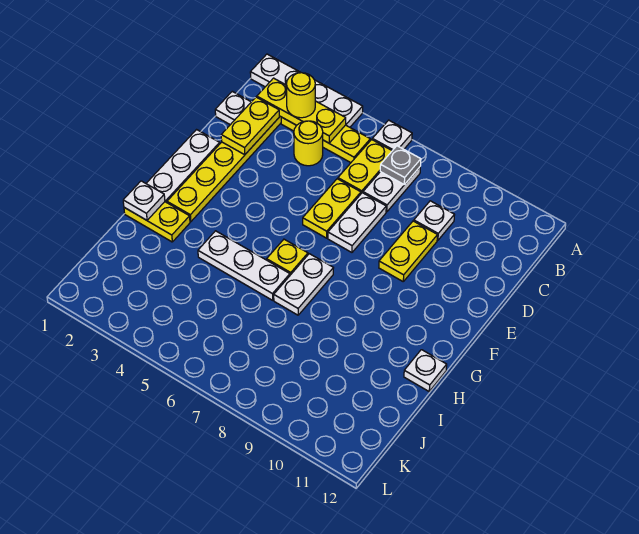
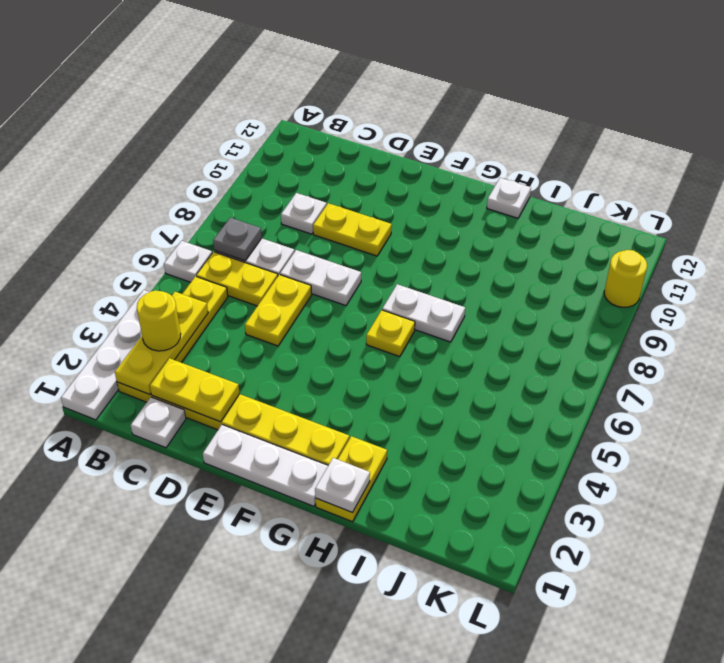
yellow round brick C4 level 1 -> yellow round brick L10 level 1
yellow plate D6:E6 level 1 -> yellow plate D5:D6 level 1
white plate H4:H6 level 1 -> none

